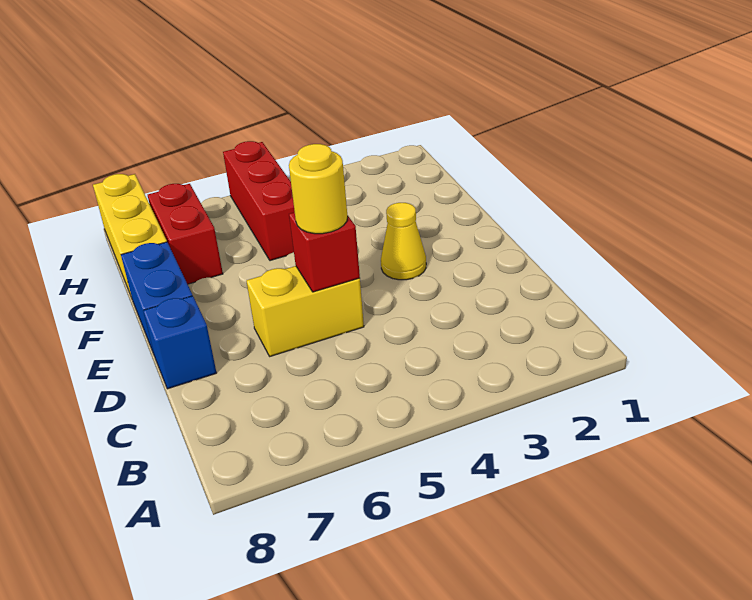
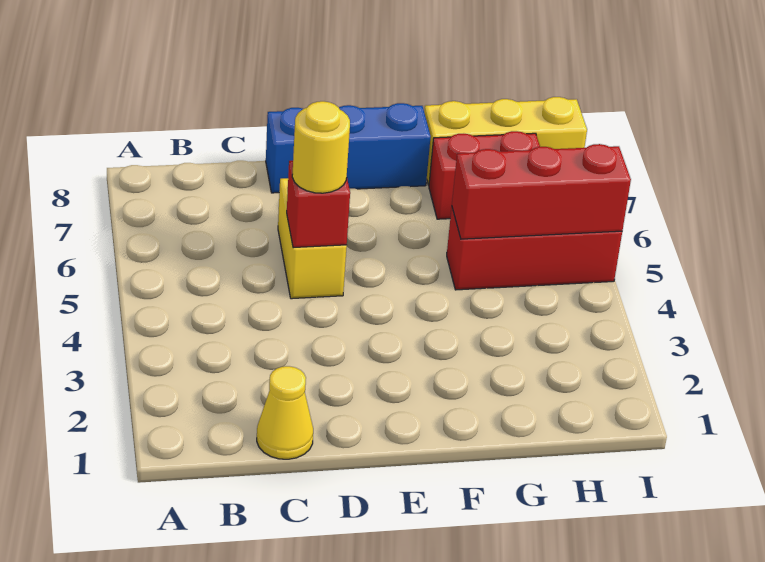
yellow cone E3 level 1 -> yellow cone C1 level 1
none -> red brick G5:I5 level 2

